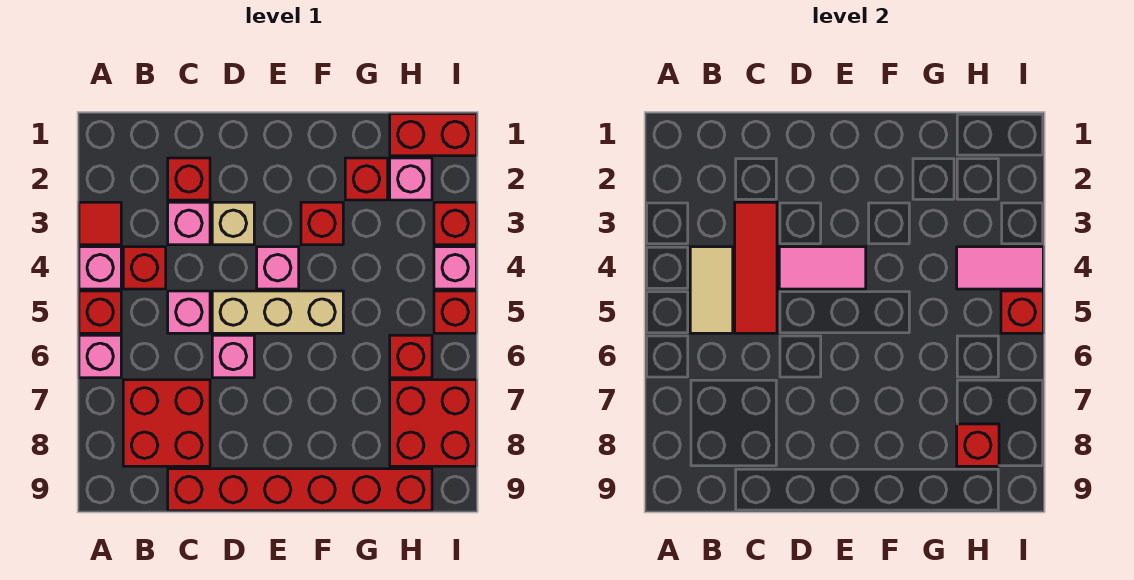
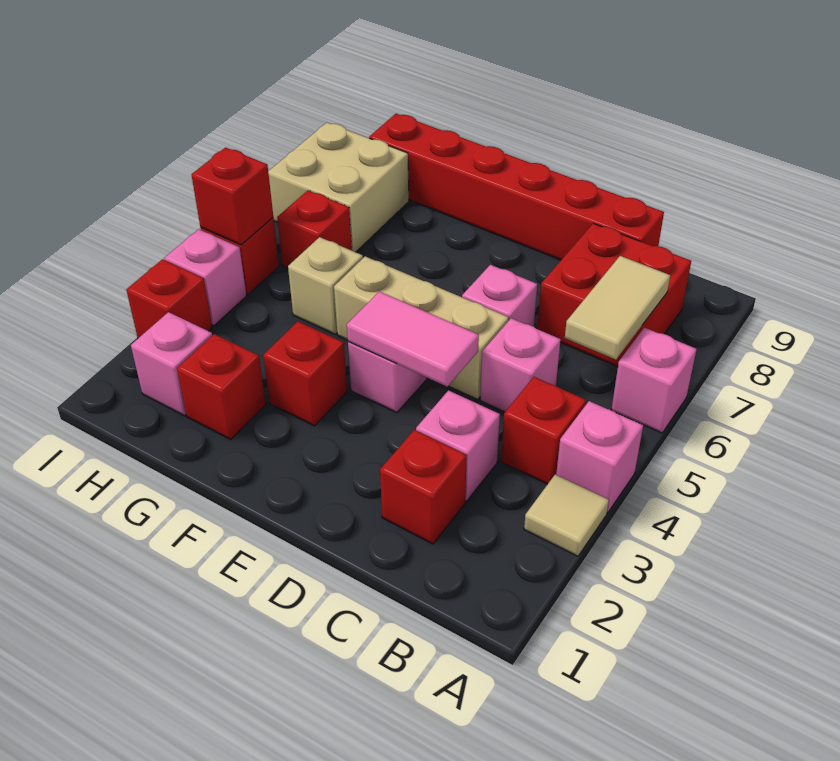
red tile A3 level 1 -> tan tile A3 level 1
red brick A5 level 1 -> none
tan tile B4:B5 level 2 -> tan tile B6:B7 level 2
red tile C3:C5 level 2 -> none
tan brick D3 level 1 -> tan brick G5 level 1
red brick H1:I1 level 1 -> none
pink tile H4:I4 level 2 -> none
red brick H7:I8 level 1 -> tan brick H7:I8 level 1
red brick H8 level 2 -> none

